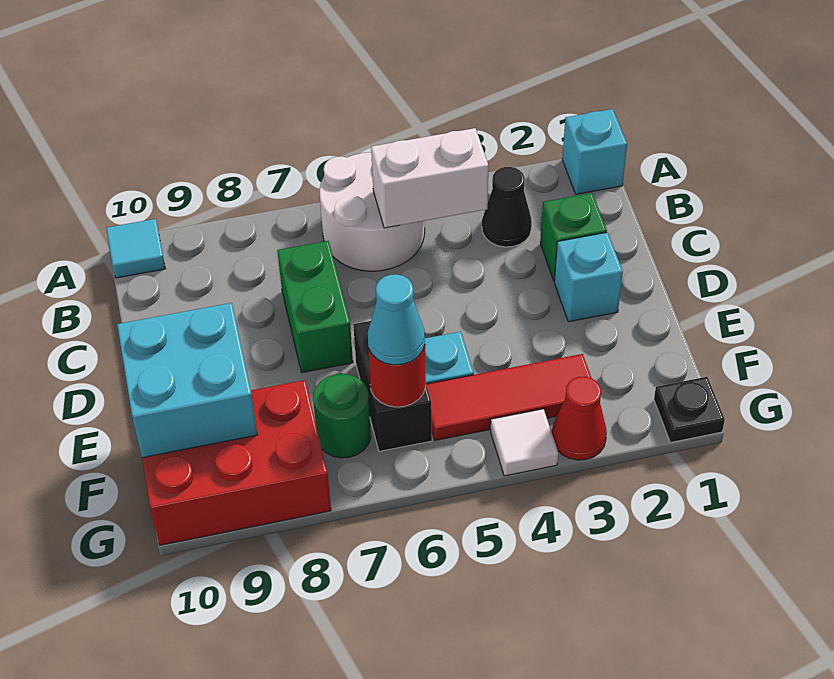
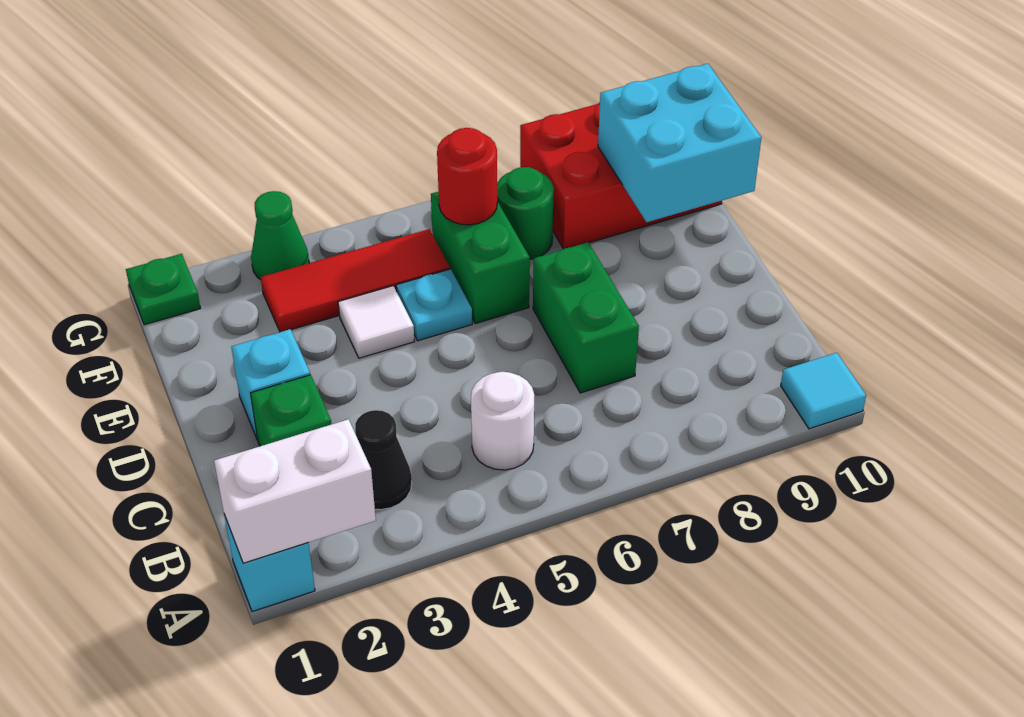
white round brick A5:B6 level 1 -> white round brick B5 level 1
white brick B4:B5 level 2 -> white brick A1:A2 level 2
black brick E6:F6 level 1 -> green brick E6:F6 level 1
cyan cone F6 level 3 -> none
black plate G1 level 1 -> green plate G1 level 1
red cone G3 level 1 -> green cone G3 level 1
white tile G4 level 1 -> white tile E4 level 1

